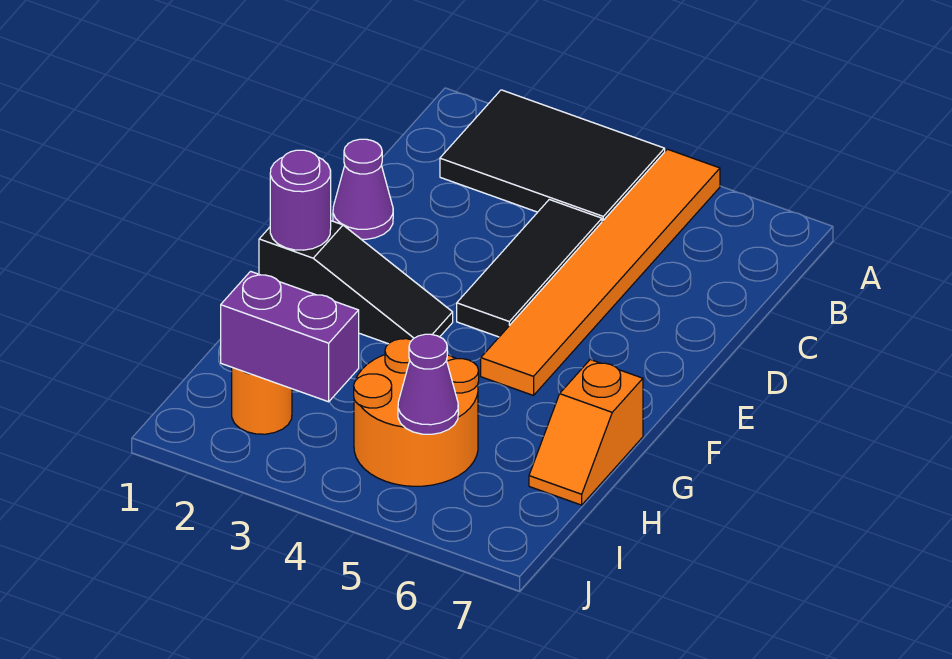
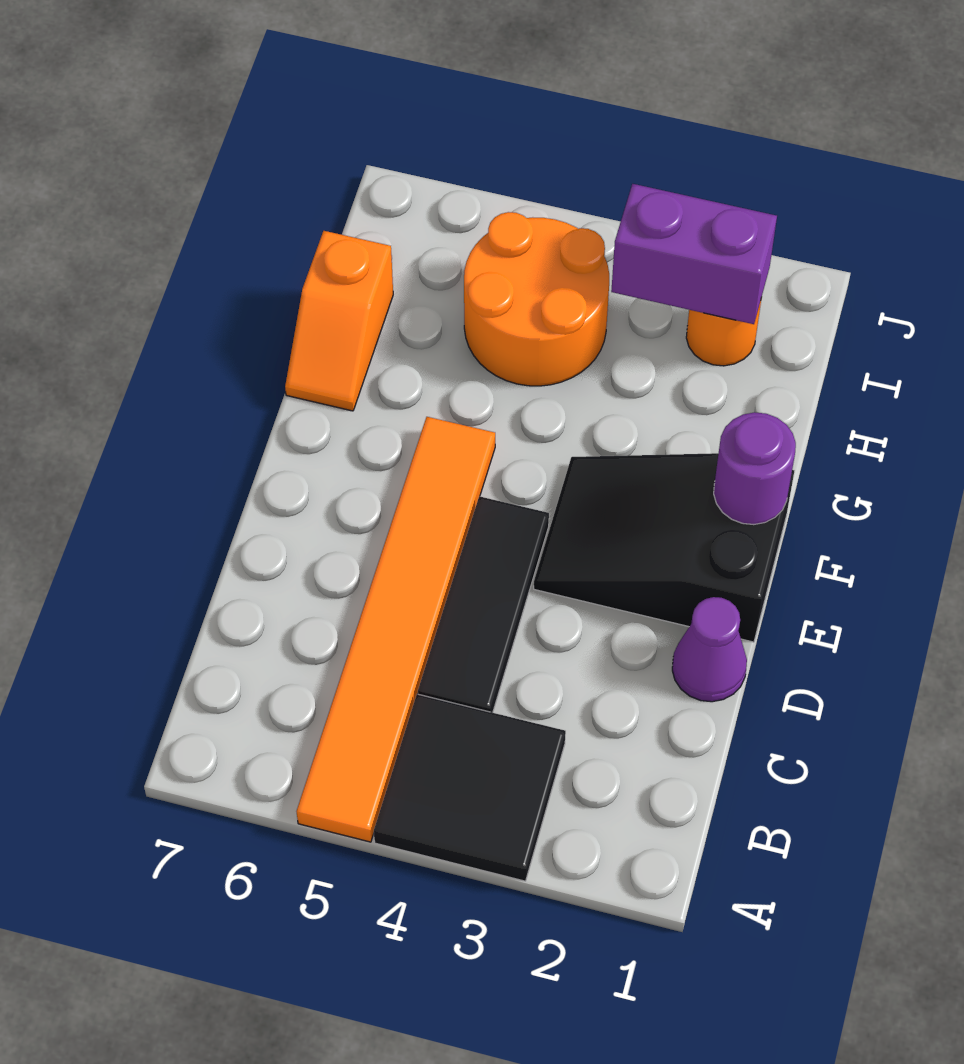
black tile A2:B4 level 1 -> black tile A3:B4 level 1
black slope F1:F3 level 1 top 1 -> black slope E1:F3 level 1 top 1
orange slope G7:H7 level 1 top G -> orange slope G7:H7 level 1 top H
purple cone I5 level 2 -> none

